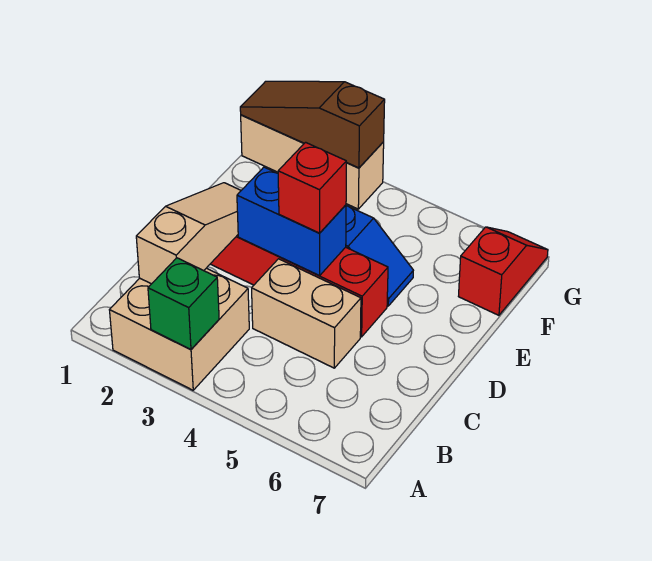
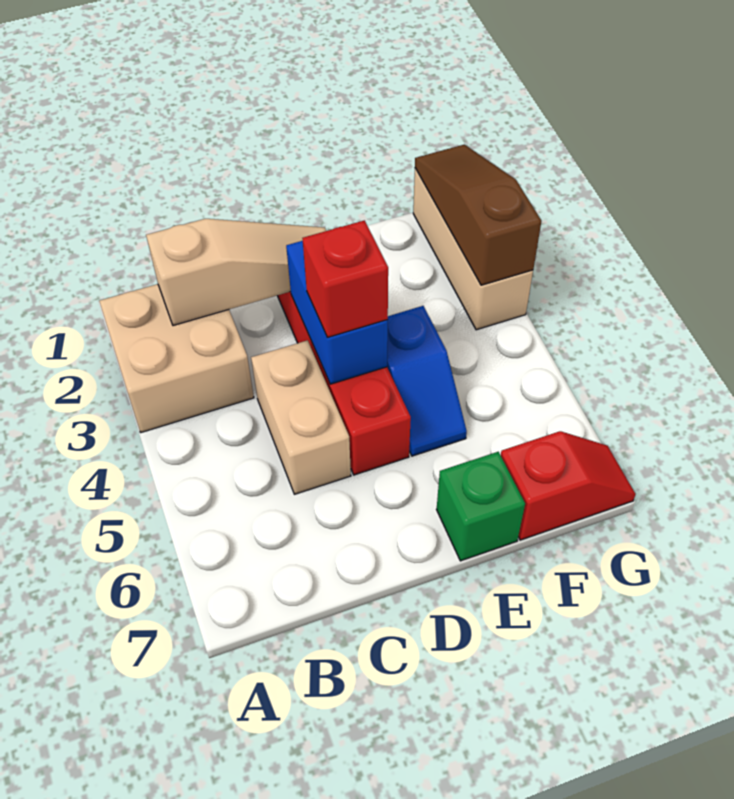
green brick A3 level 2 -> green brick E7 level 1

